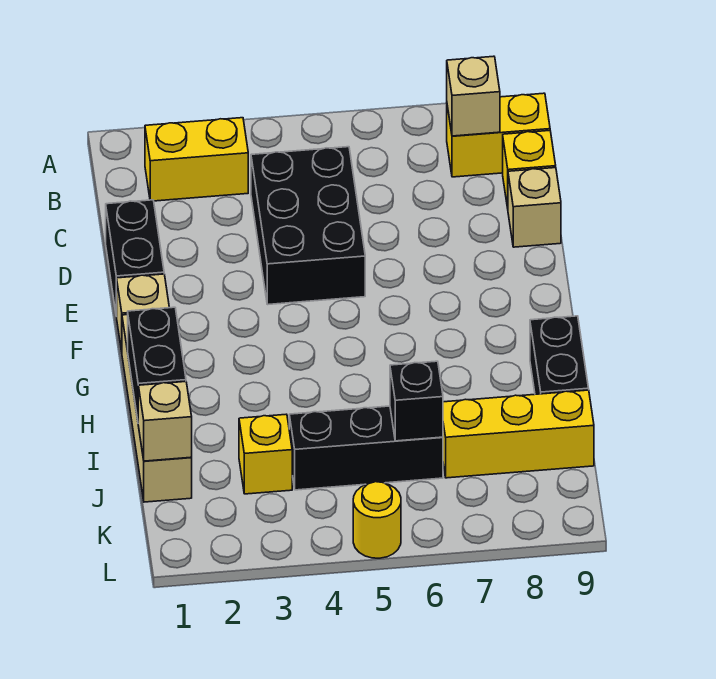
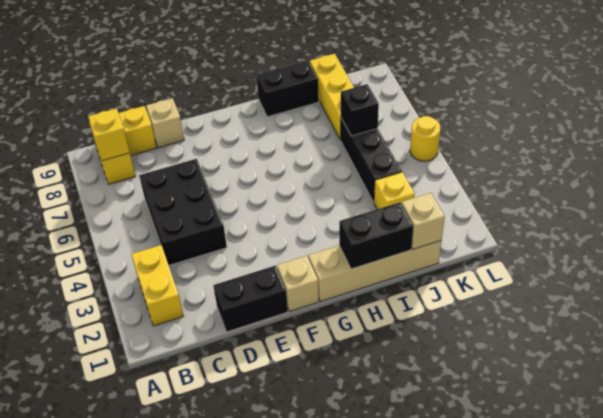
tan brick B8 level 2 -> yellow brick B8 level 2
black brick C4:E5 level 1 -> black brick C4:D6 level 1

